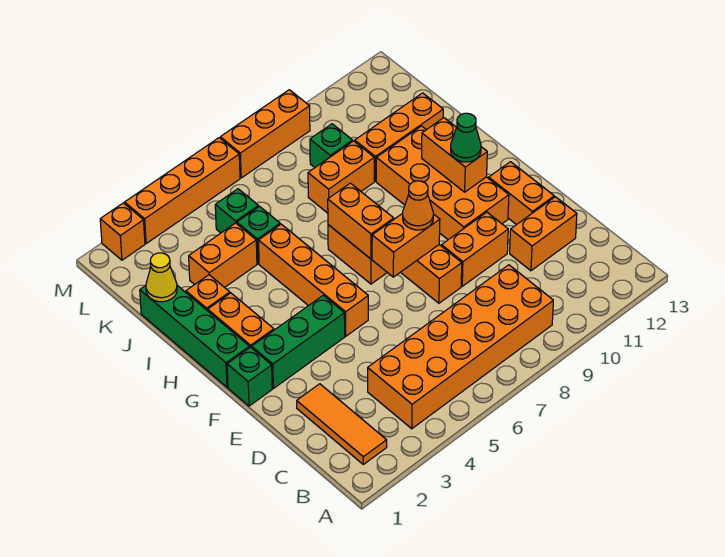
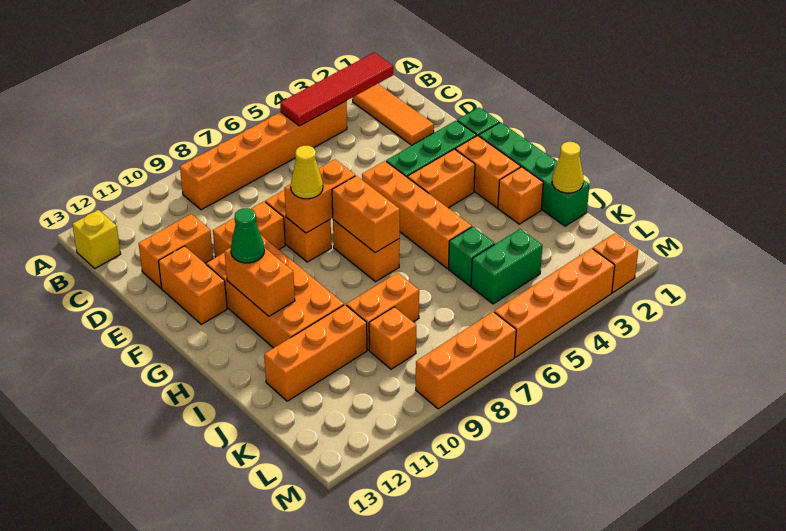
none -> red tile B2:B5 level 2
orange brick B4:C9 level 1 -> orange brick B4:B9 level 1
none -> yellow brick B13 level 1
orange cone F8 level 3 -> yellow cone F8 level 3
orange brick J3:J4 level 1 -> orange brick G3:G4 level 1
green brick K5 level 1 -> green brick K4:K5 level 1
green brick K9 level 1 -> orange brick K9 level 1

